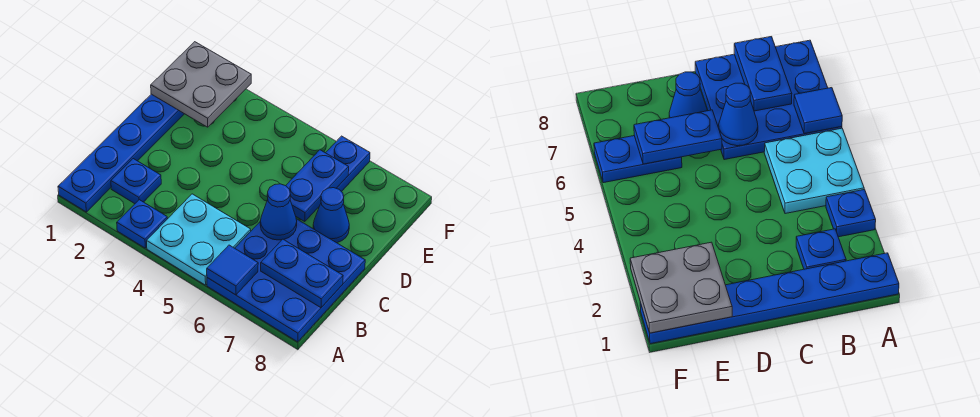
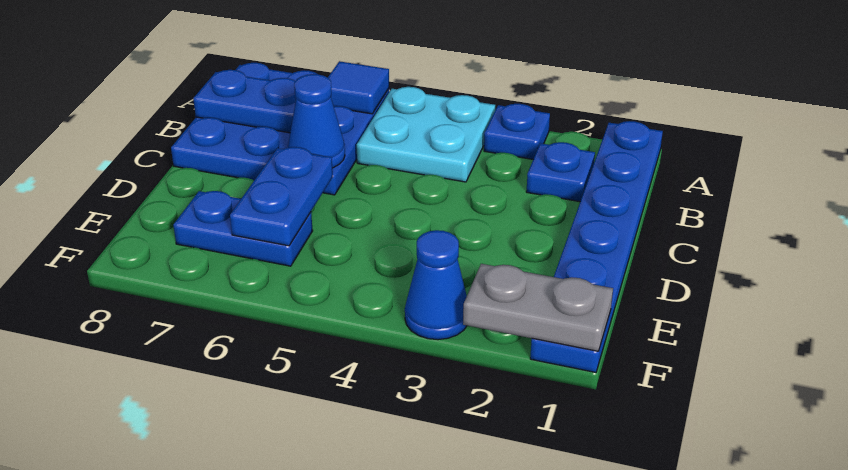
blue cone D7 level 1 -> blue cone F3 level 1
grey plate E1:F2 level 2 -> grey plate F1:F2 level 2
blue plate E6:F6 level 1 -> blue plate E6:E7 level 1

